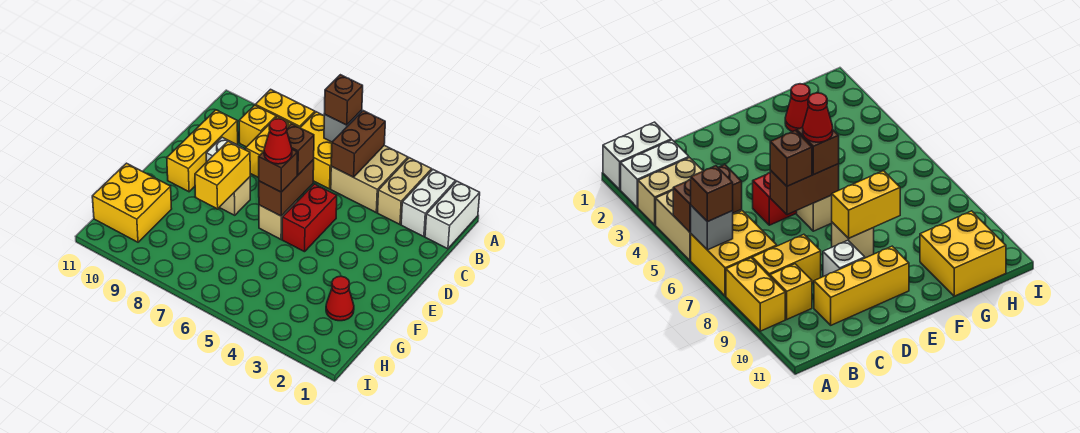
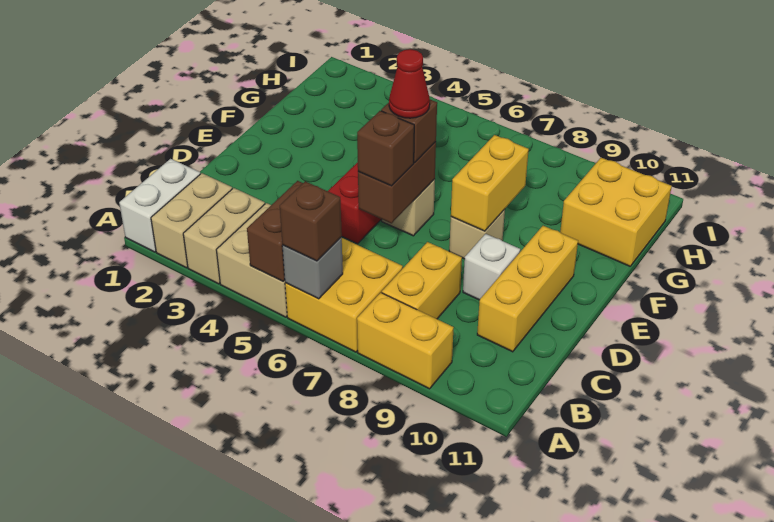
white brick A2:B2 level 1 -> tan brick A2:B2 level 1
yellow brick B9 level 1 -> none
red cone G2 level 1 -> none

